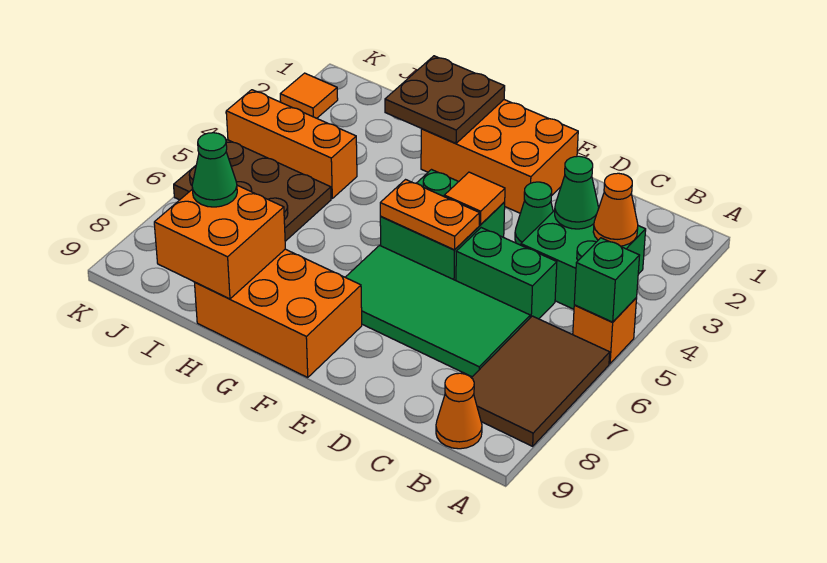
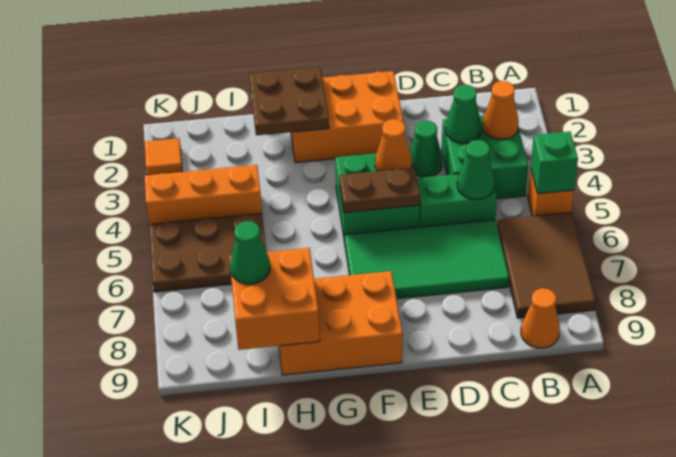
none -> green cone C5 level 2
orange tile E4 level 2 -> orange cone E4 level 2
orange plate E5:F5 level 2 -> brown plate E5:F5 level 2

